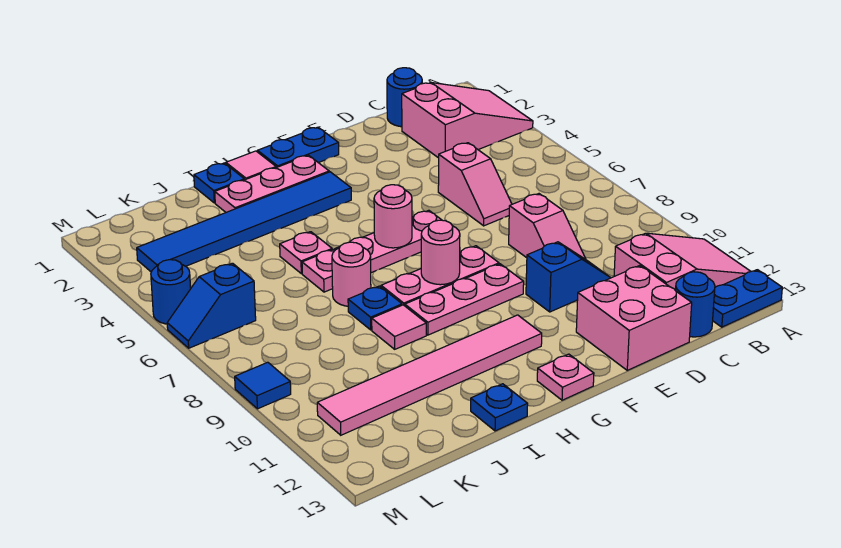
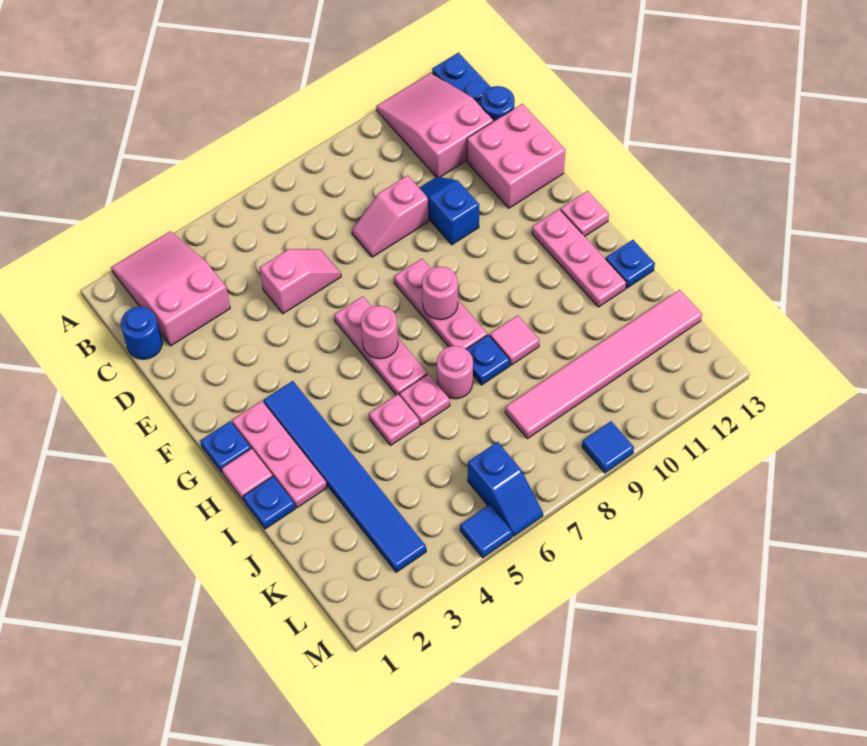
pink slope D8:D9 level 1 top 8 -> pink slope D8:D9 level 1 top 9
blue plate F1:G1 level 1 -> blue plate G1 level 1
pink plate F9:H9 level 1 -> pink plate G12:I12 level 1
pink tile G11:L11 level 1 -> pink tile K8:K13 level 1
blue round brick M5 level 1 -> blue tile M5 level 1

